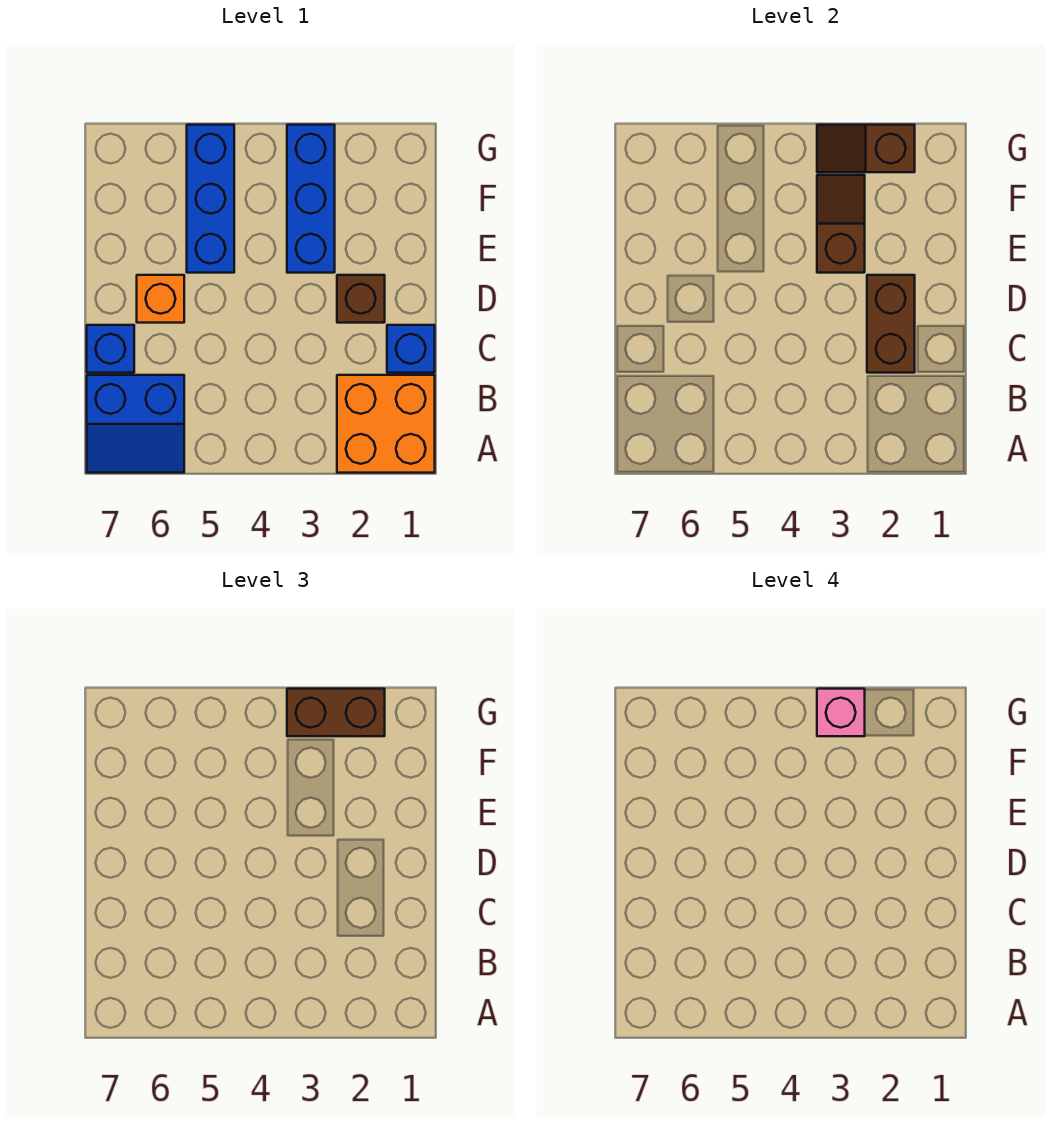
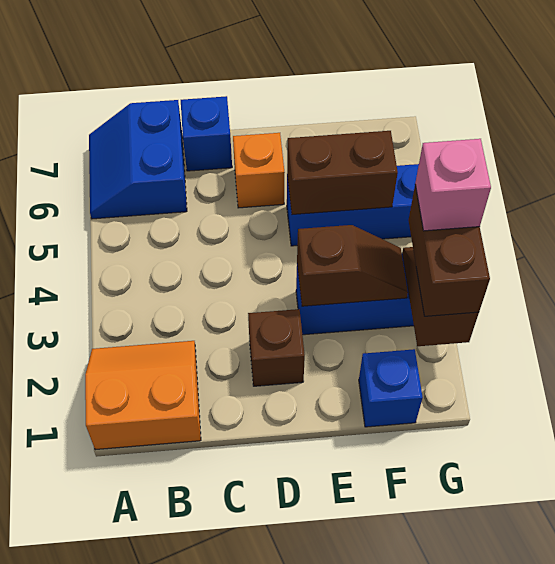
orange brick A1:B2 level 1 -> orange slope A1:B2 level 1 top 1
blue brick C1 level 1 -> blue brick F1 level 1
brown brick C2:D2 level 2 -> brown brick E5:F5 level 2

